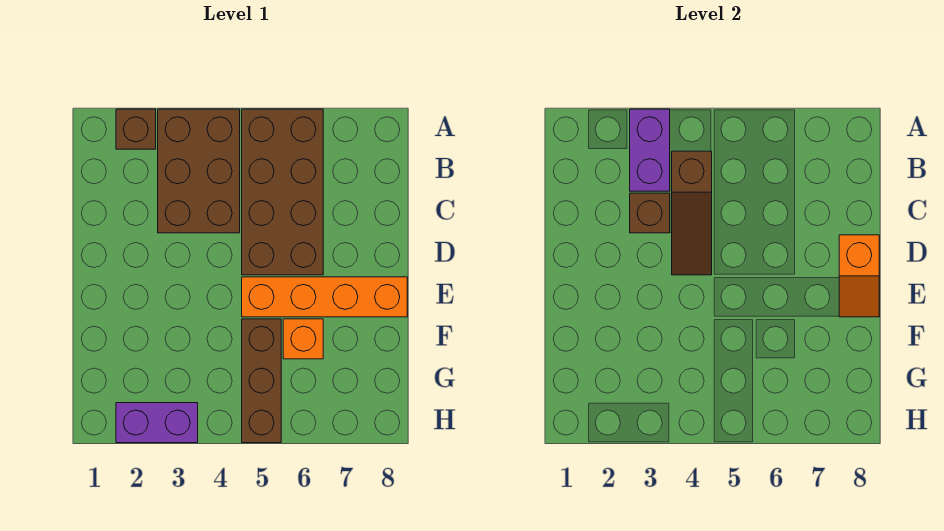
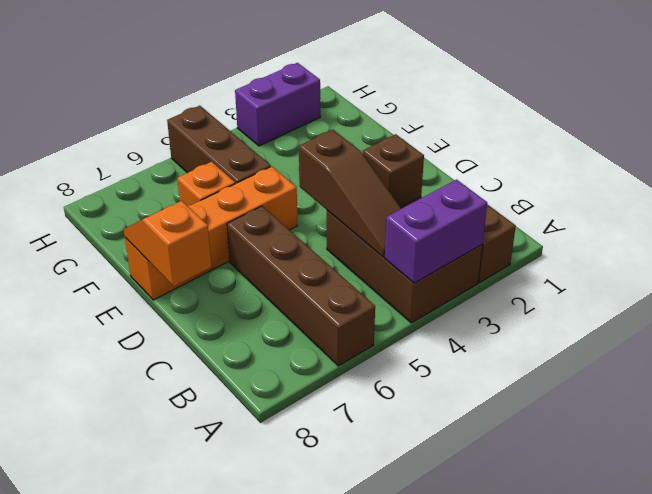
purple brick A3:B3 level 2 -> purple brick A3:A4 level 2
brown brick A5:D6 level 1 -> brown brick A6:D6 level 1
brown slope B4:D4 level 2 top B -> brown slope B4:D4 level 2 top D

